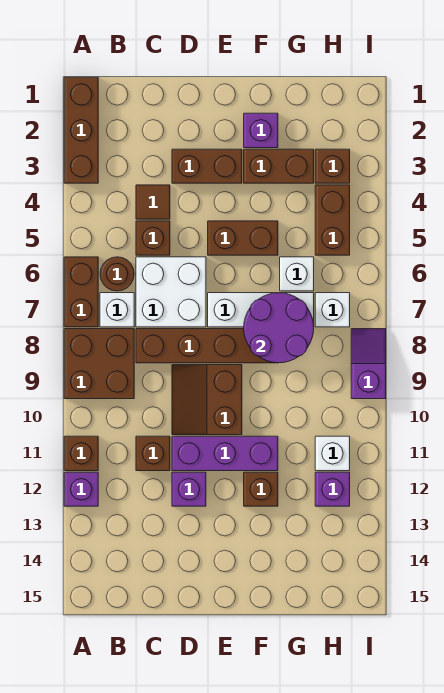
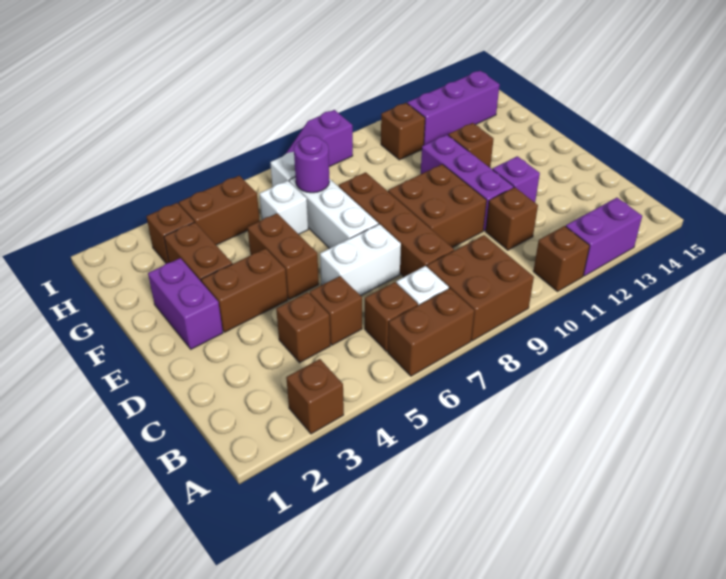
brown brick A1:A3 level 1 -> brown brick A3 level 1
purple brick A12 level 1 -> purple brick A12:A13 level 1
brown round brick B6 level 1 -> brown brick B6 level 1
brown tile C4 level 1 -> brown brick C4 level 1
white brick C6:D7 level 1 -> white brick D6:D7 level 1
brown brick D3:E3 level 1 -> brown brick E3:E4 level 1
brown slope D9:E10 level 1 top E -> brown brick D9:E10 level 1
purple brick F2 level 1 -> purple brick E2:F2 level 1
purple round brick F7:G8 level 2 -> purple round brick G7 level 2
white brick H11 level 1 -> brown brick H11 level 1
purple brick H12 level 1 -> purple brick H12:H14 level 1

